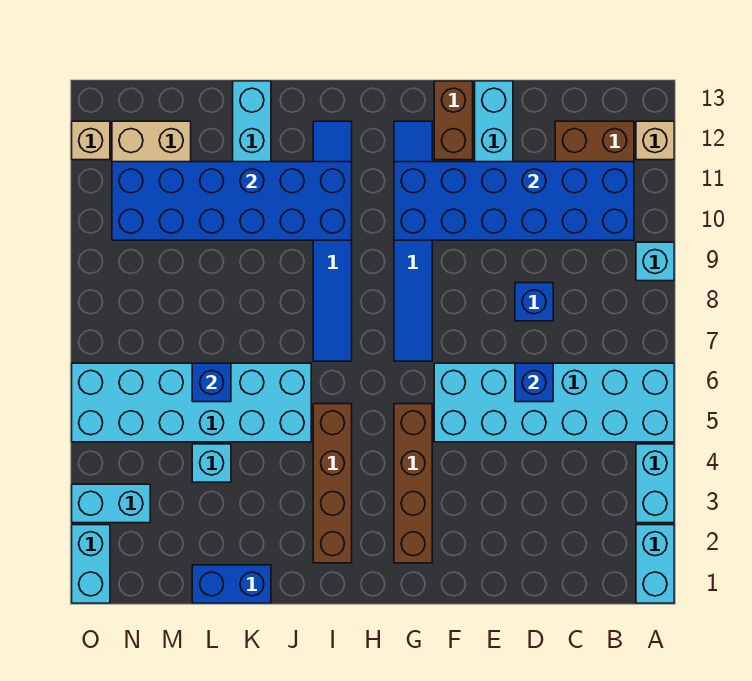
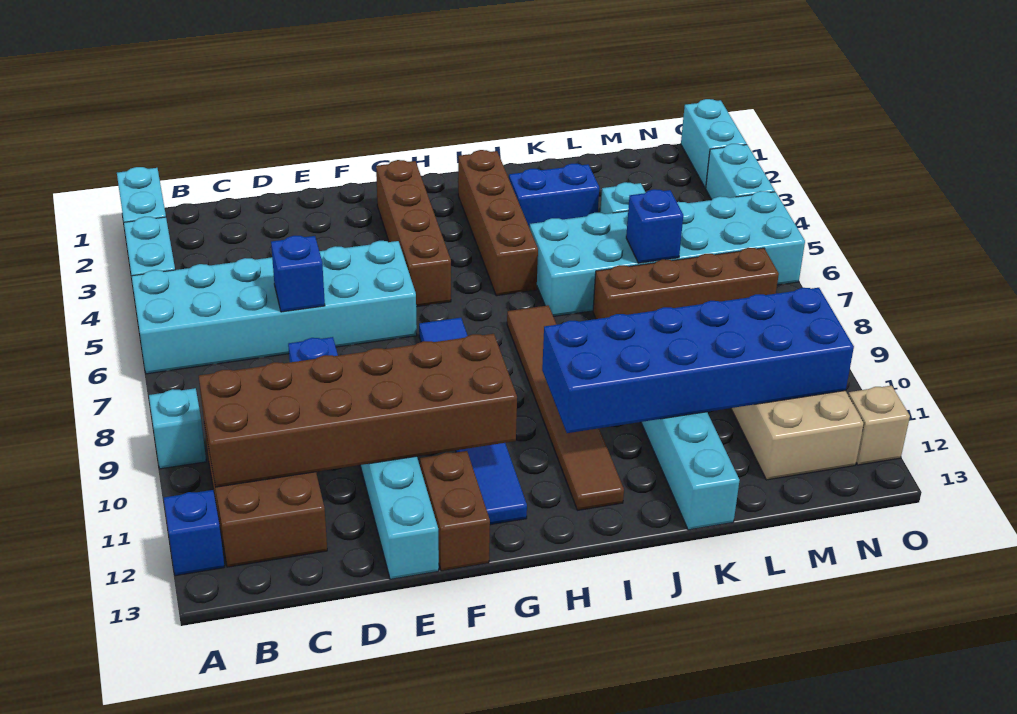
tan brick A12 level 1 -> blue brick A12 level 1
blue brick B10:G11 level 2 -> brown brick B10:G11 level 2
blue tile I7:I12 level 1 -> brown tile I7:I12 level 1
blue brick K1:L1 level 1 -> blue brick J3:K3 level 1
none -> brown brick K7:N7 level 1
cyan brick N3:O3 level 1 -> cyan brick O3:O4 level 1

